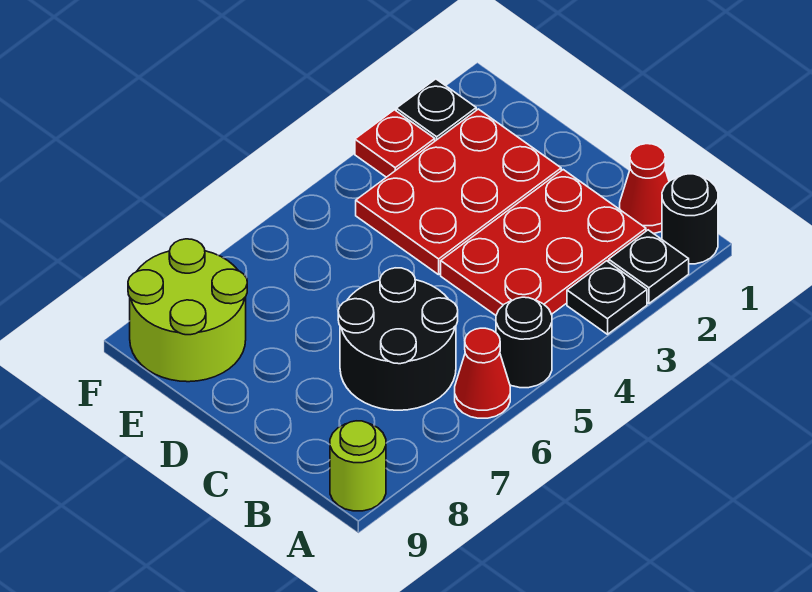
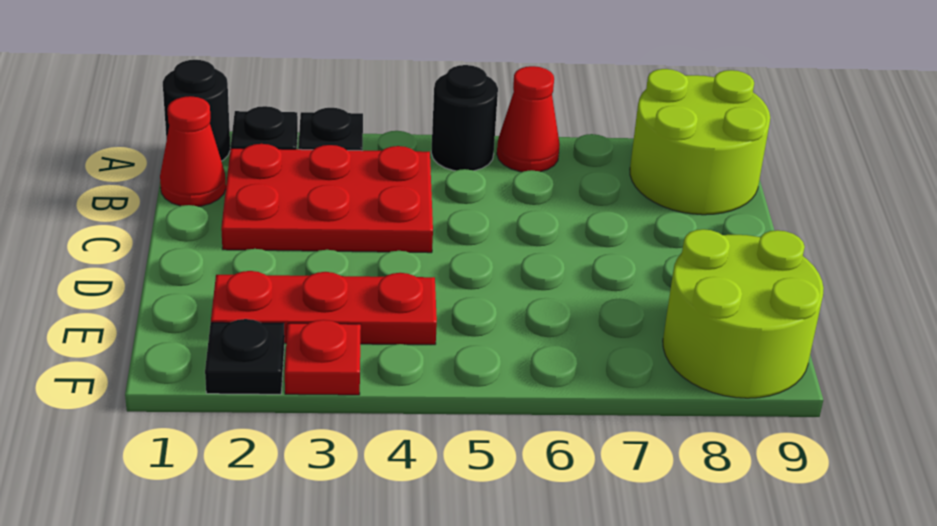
lime round brick A9 level 1 -> lime round brick A8:B9 level 1
black round brick B6:C7 level 1 -> none
red plate D2:E4 level 1 -> red plate E2:E4 level 1

